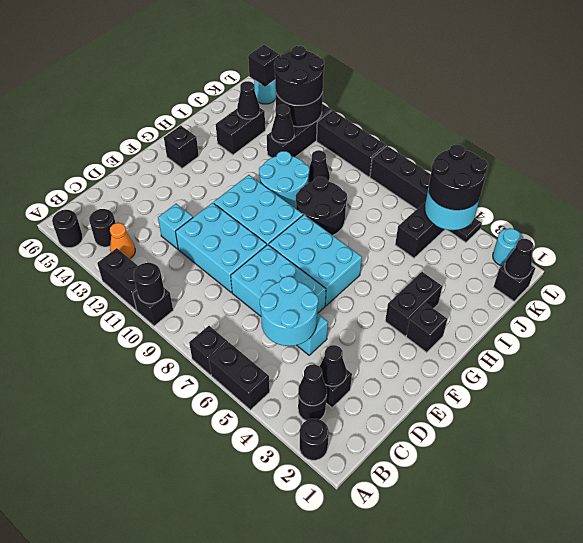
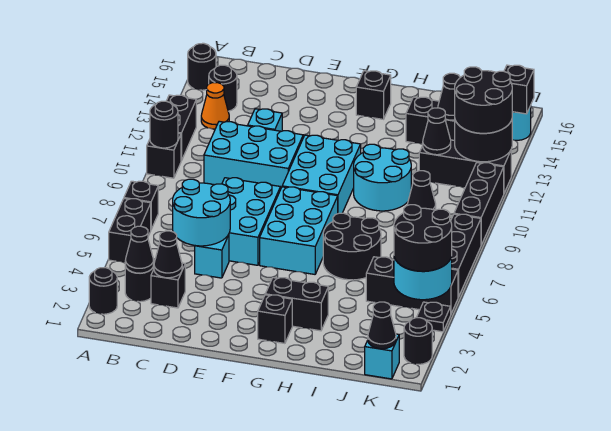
cyan brick D9:E11 level 1 -> cyan brick C10:E11 level 1
black round brick H8:I9 level 1 -> black round brick H6:I7 level 1
black brick K1 level 1 -> cyan brick K1 level 1
cyan round brick L2 level 1 -> black round brick L2 level 1

